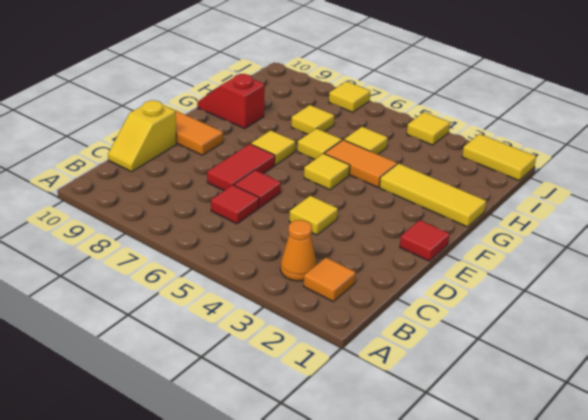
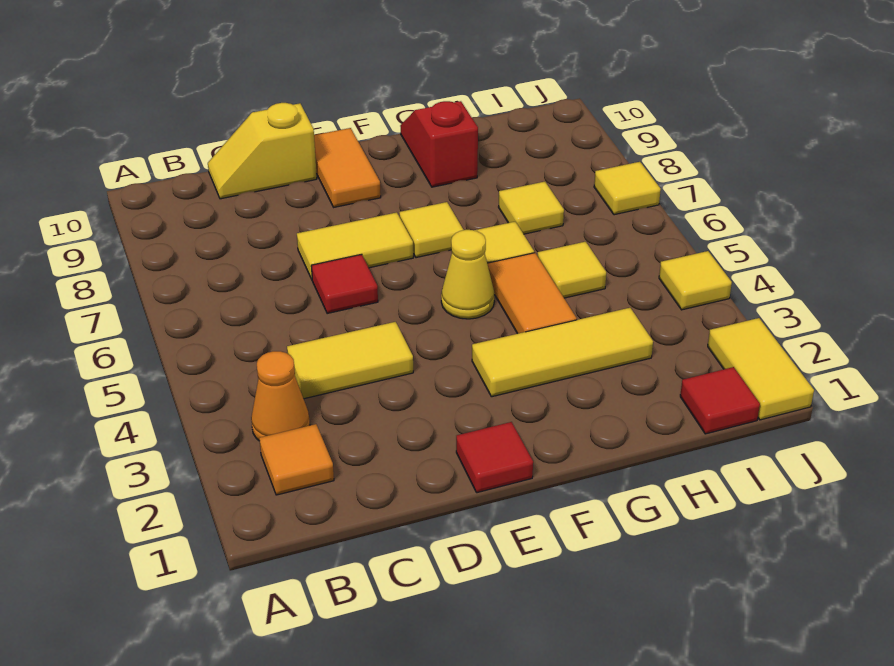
red tile C6 level 1 -> red tile I1 level 1
yellow tile D4 level 1 -> yellow tile C4:D4 level 1
red tile D7:E7 level 1 -> yellow tile D7:E7 level 1
yellow tile F5 level 1 -> yellow cone F5 level 1
yellow tile G1:G3 level 1 -> yellow tile F3:H3 level 1

